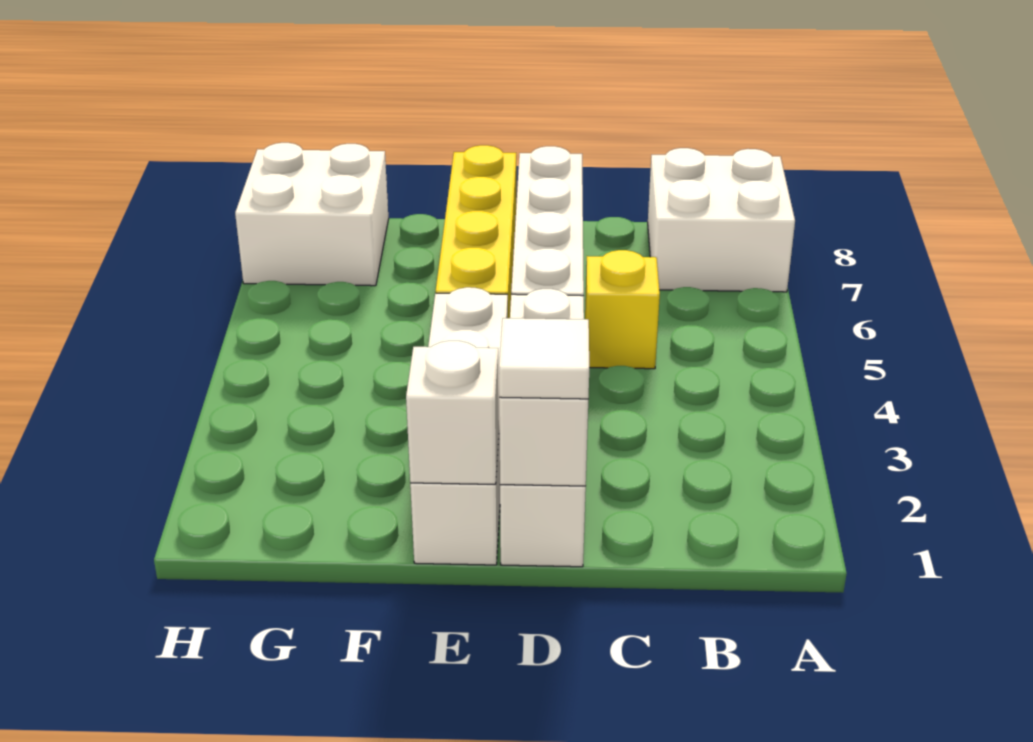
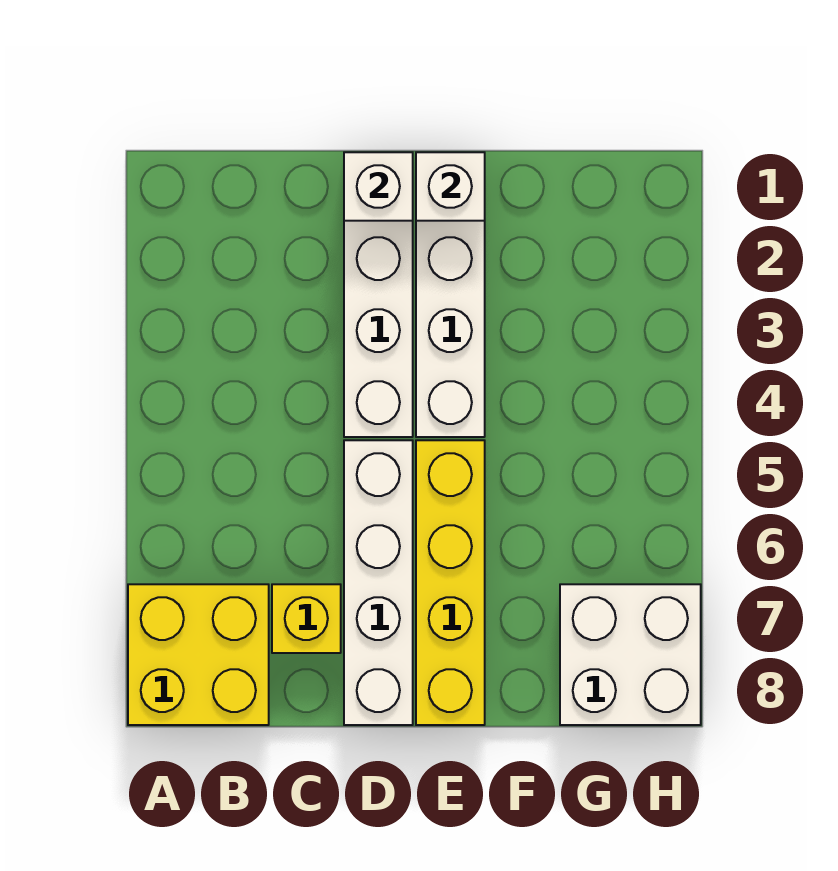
white brick A7:B8 level 1 -> yellow brick A7:B8 level 1
yellow brick C5 level 1 -> yellow brick C7 level 1
white tile D1 level 3 -> none

